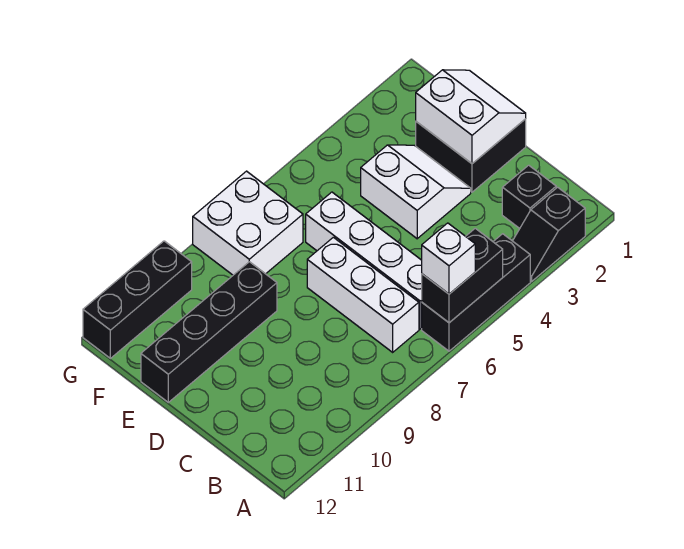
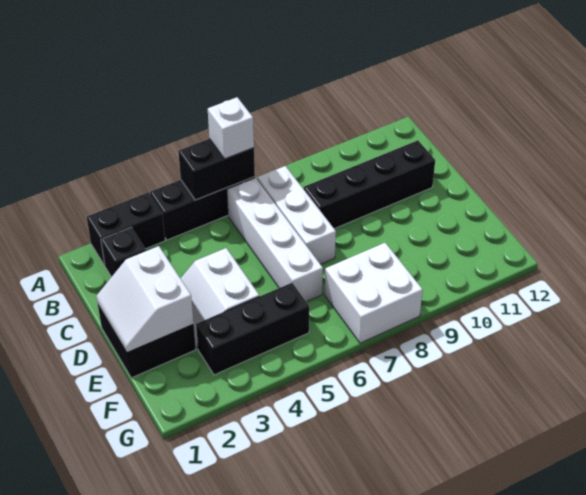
black slope A2:A3 level 1 top 2 -> black brick A2:A3 level 1
black brick E9:E12 level 1 -> black brick C8:C11 level 1
black brick G10:G12 level 1 -> black brick F3:F5 level 1

